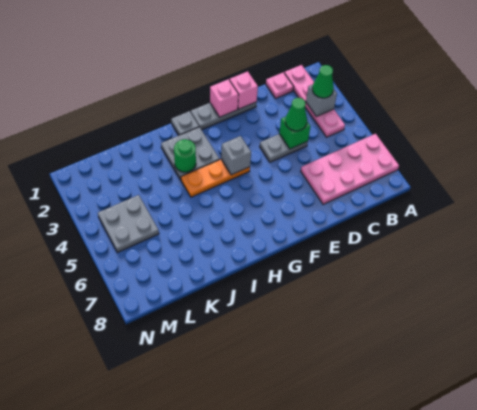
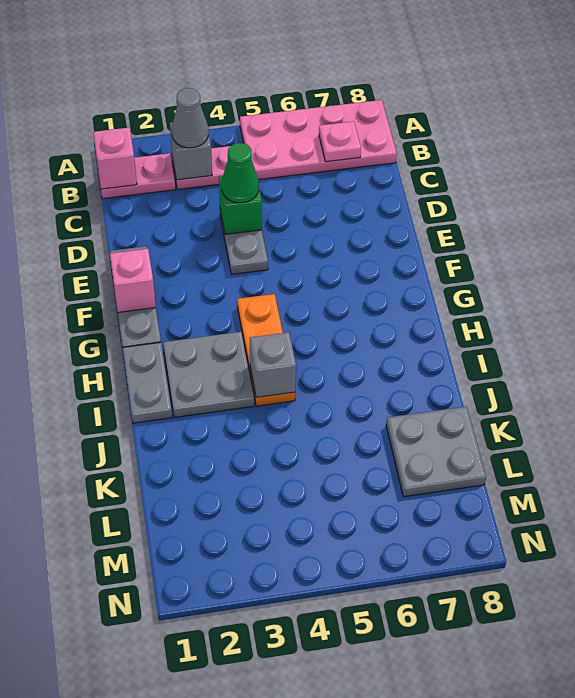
pink plate A6:D7 level 1 -> pink plate A5:B8 level 1
green cone B3 level 3 -> grey cone B3 level 3
pink plate C1 level 1 -> pink plate B7 level 2
pink brick E1 level 2 -> pink brick B1 level 2
grey brick G4 level 2 -> grey brick I4 level 2
grey plate H1 level 1 -> grey plate H1:I1 level 1
green round brick I3 level 2 -> none
grey plate L4:M5 level 1 -> grey plate K7:L8 level 1

